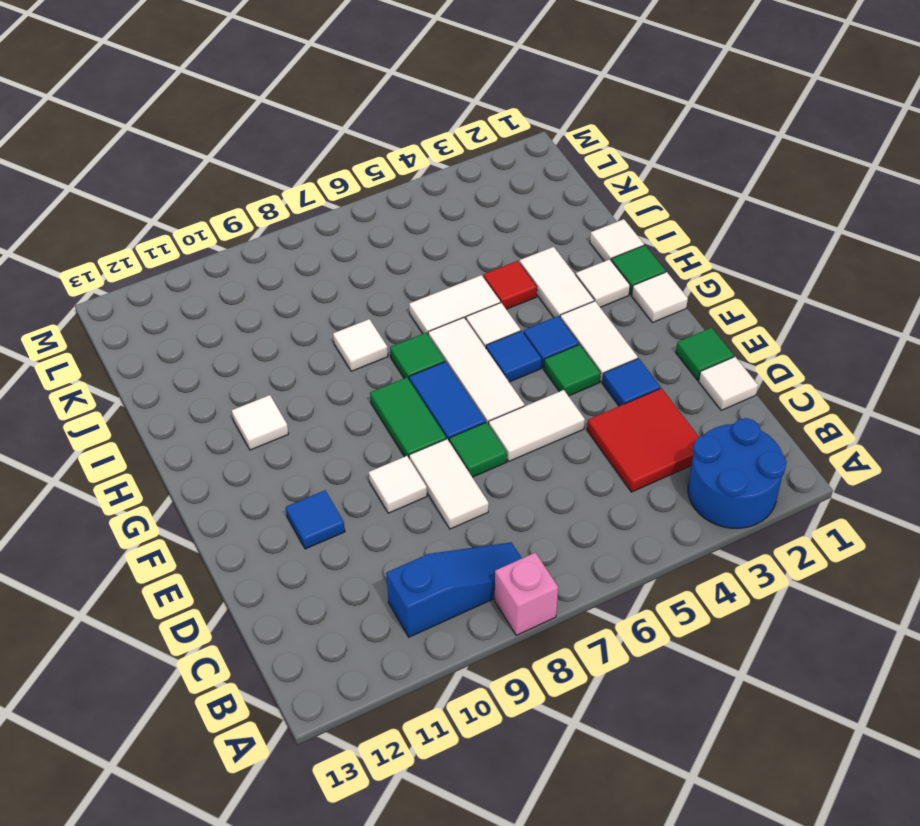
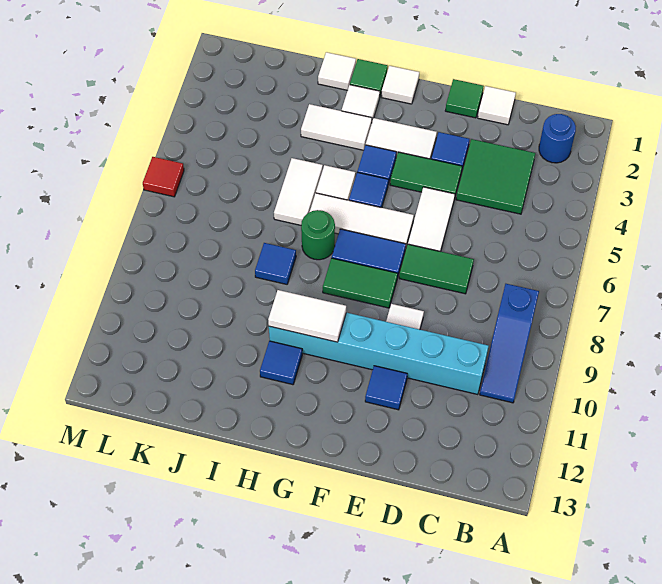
blue round brick A2:B3 level 1 -> blue round brick B2 level 1
pink brick A8 level 1 -> none
blue slope B8:B10 level 1 top 10 -> blue slope B8:B10 level 1 top 8
red tile C3:D4 level 1 -> green tile C3:D4 level 1
none -> cyan brick C10:H10 level 1
white tile D8:E8 level 1 -> white tile G10:H10 level 2
green tile E7 level 1 -> green tile D7:E7 level 1
green tile F4 level 1 -> green tile E4:F4 level 1
green tile H7 level 1 -> green round brick H7 level 1
white tile H11 level 1 -> blue tile H11 level 1
red tile I4 level 1 -> red tile M6 level 1
white tile I8 level 1 -> blue tile I8 level 1

